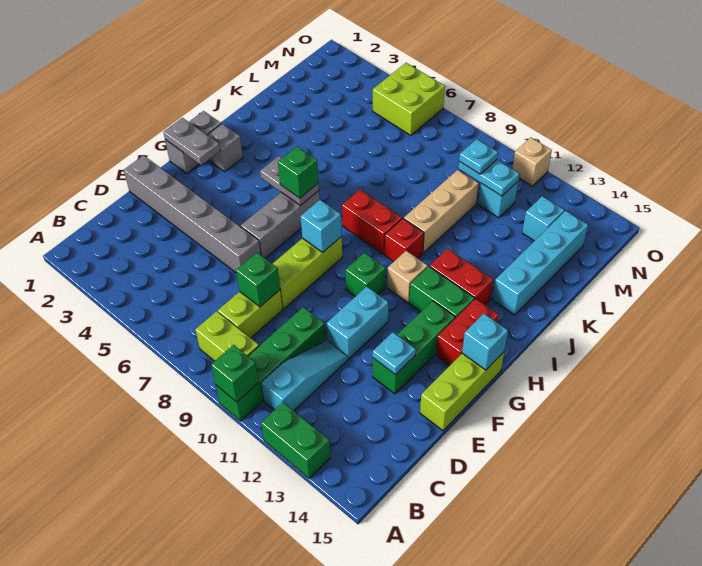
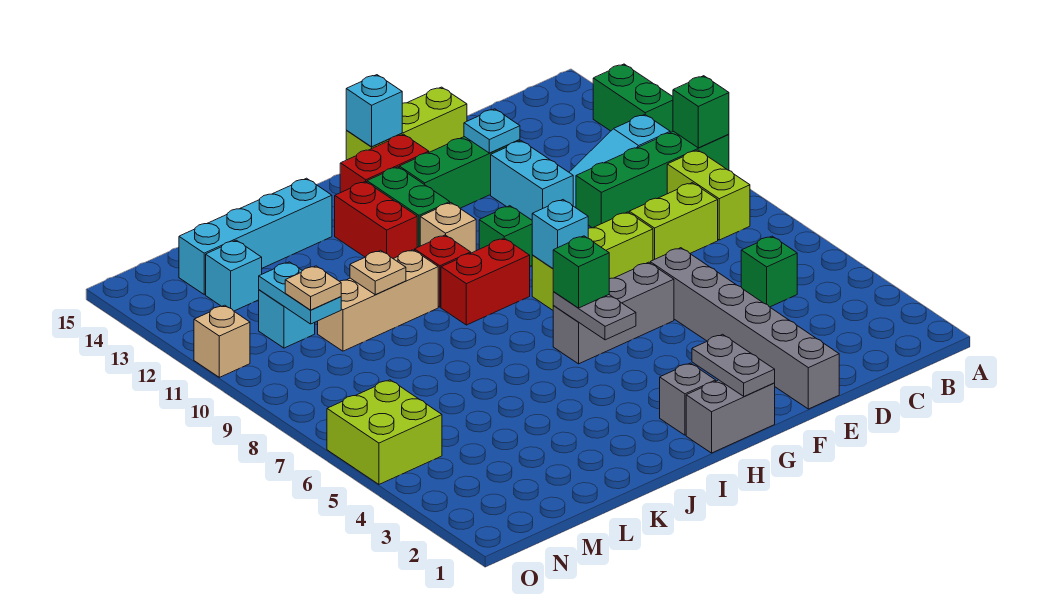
green brick D8 level 2 -> green brick C5 level 1
cyan brick E11:F11 level 1 -> cyan brick E11:E12 level 1
red brick I8:I9 level 1 -> red brick H9:I9 level 1
none -> tan plate K10 level 2
cyan plate M10 level 3 -> tan plate M10 level 3

